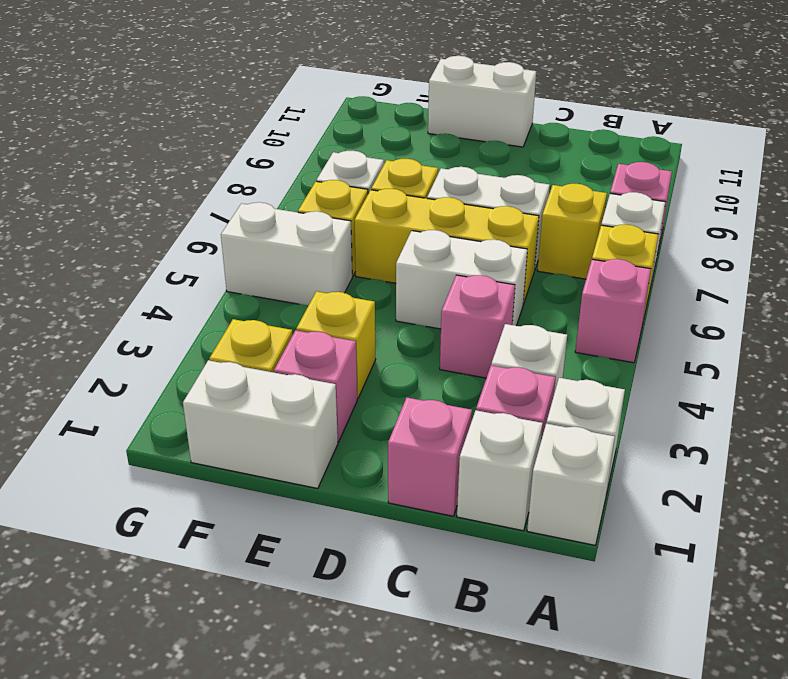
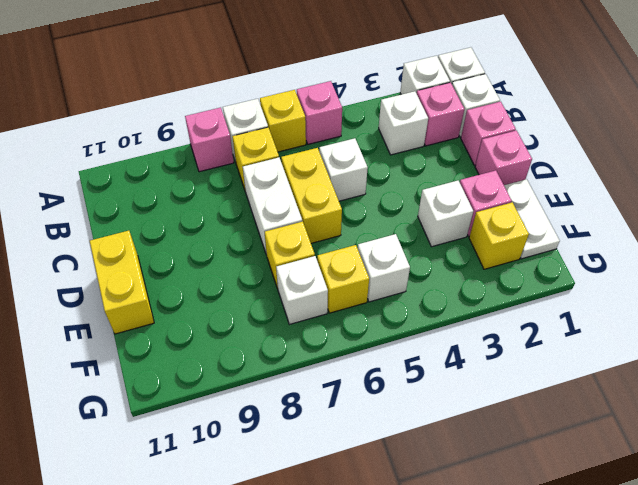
pink brick C4 level 1 -> pink brick D1 level 1
white brick C5:D5 level 1 -> white brick C5 level 1
yellow brick C6:E6 level 1 -> yellow brick C6:D6 level 1
white brick D11:E11 level 1 -> yellow brick D11:E11 level 1
white brick E1:F1 level 1 -> white plate E1:F1 level 1
yellow brick E3 level 1 -> white brick E3 level 1
white brick F5:G5 level 1 -> white brick F5 level 1

